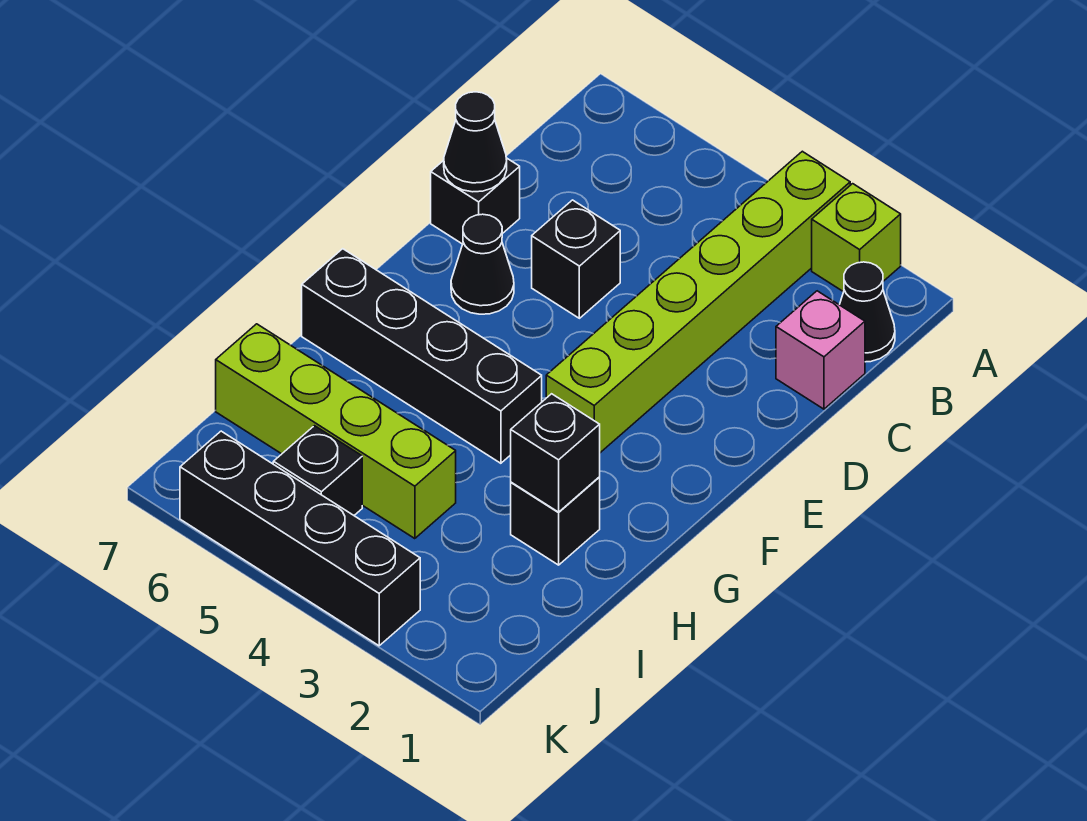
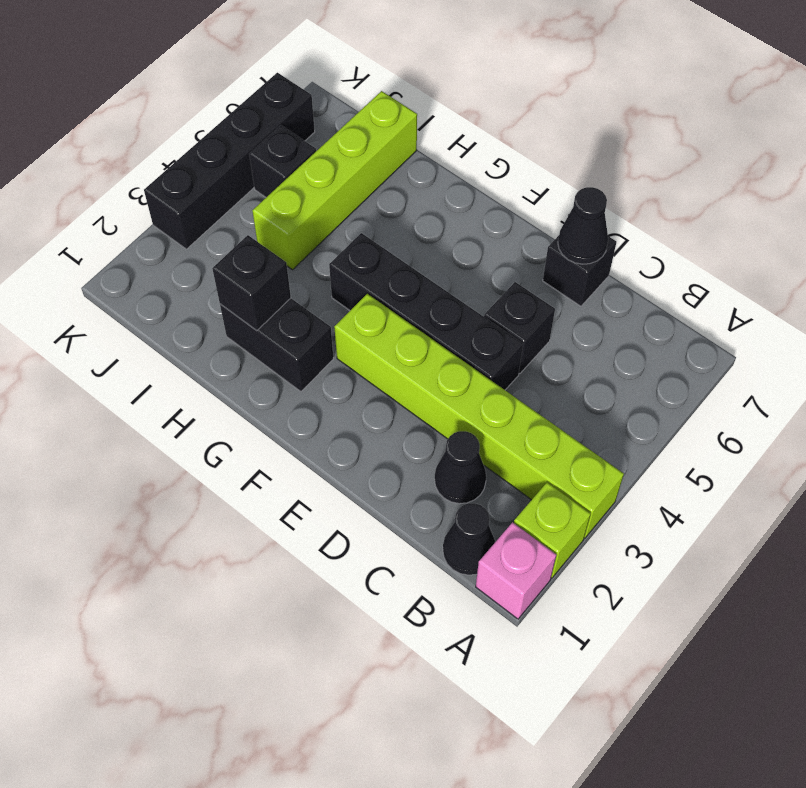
pink brick C1 level 1 -> pink brick A1 level 1
black cone E6 level 1 -> black cone C2 level 1
black brick G4:G7 level 1 -> black brick D4:G4 level 1
black brick H2 level 1 -> black brick G2:H2 level 1

